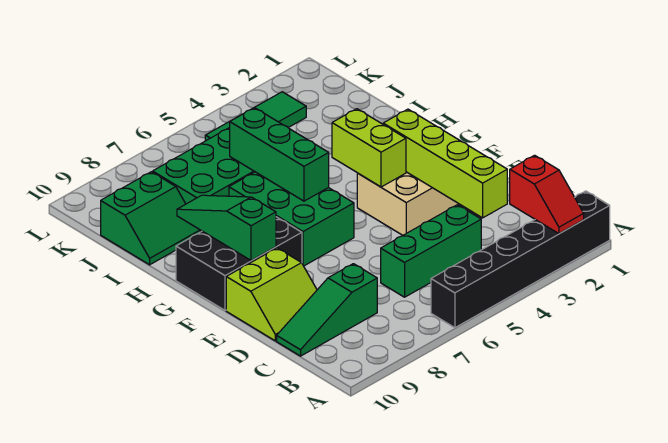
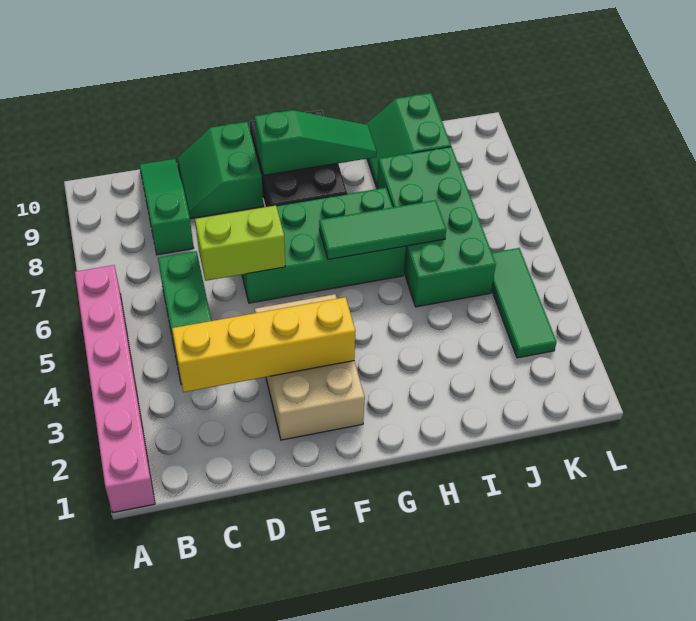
black brick A1:A6 level 1 -> pink brick A1:A6 level 1
red slope A2:B2 level 2 top B -> none
lime brick C3:F3 level 2 -> yellow brick C3:F3 level 2
lime slope D9:E10 level 1 top E -> green slope D9:E10 level 1 top E
lime brick F4:G4 level 2 -> lime brick D6:E6 level 2
green brick F6:H7 level 1 -> green brick E6:H7 level 1
green brick G6:I6 level 2 -> green tile G6:I6 level 2

